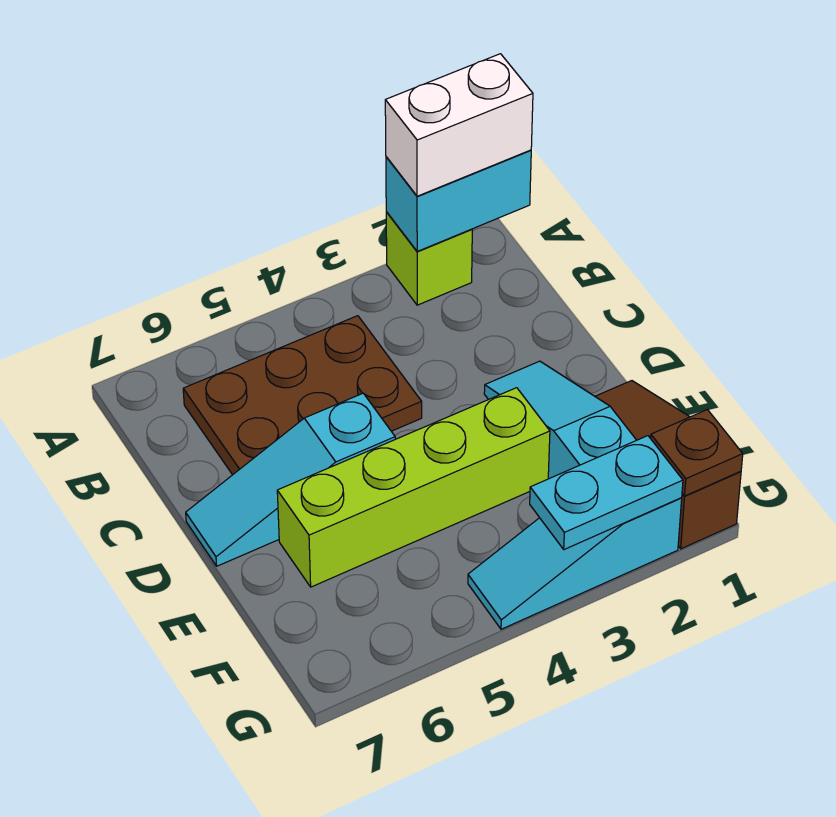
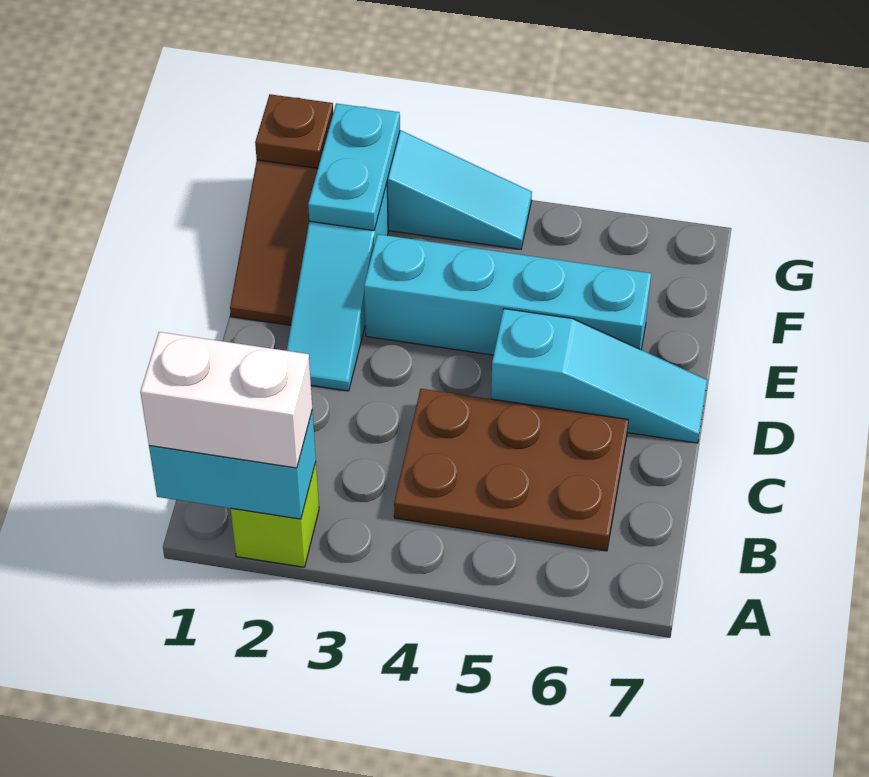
lime brick E3:E6 level 1 -> cyan brick E3:E6 level 1
cyan plate G2:G3 level 2 -> cyan plate F2:G2 level 2

